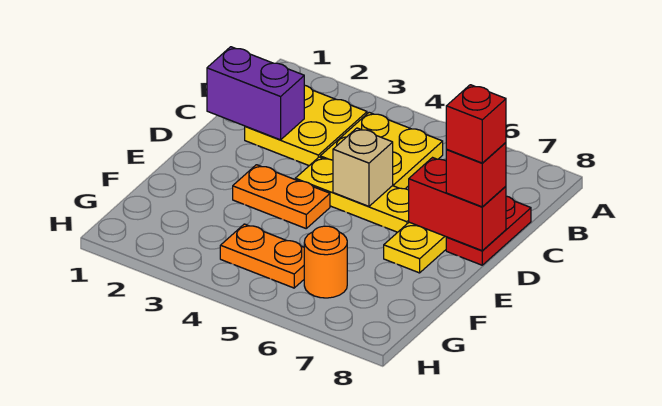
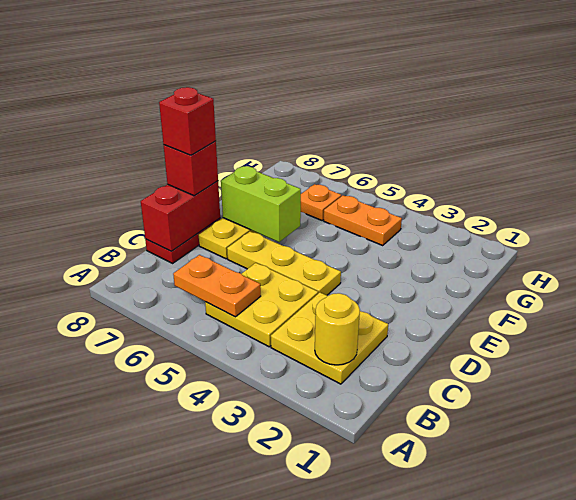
none -> yellow round brick B2 level 2
purple brick C1:C2 level 2 -> none
tan brick D5 level 2 -> none
red brick D7:D8 level 2 -> red brick C8:D8 level 2
orange plate E3:E4 level 1 -> orange plate B5:B6 level 2
none -> lime brick E6:E7 level 2
orange round brick G6 level 1 -> orange plate G6 level 1

